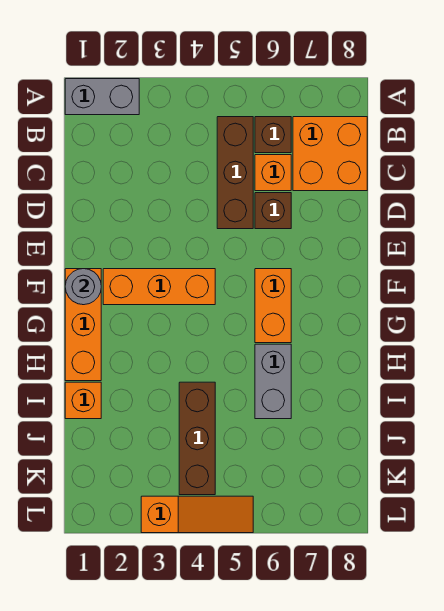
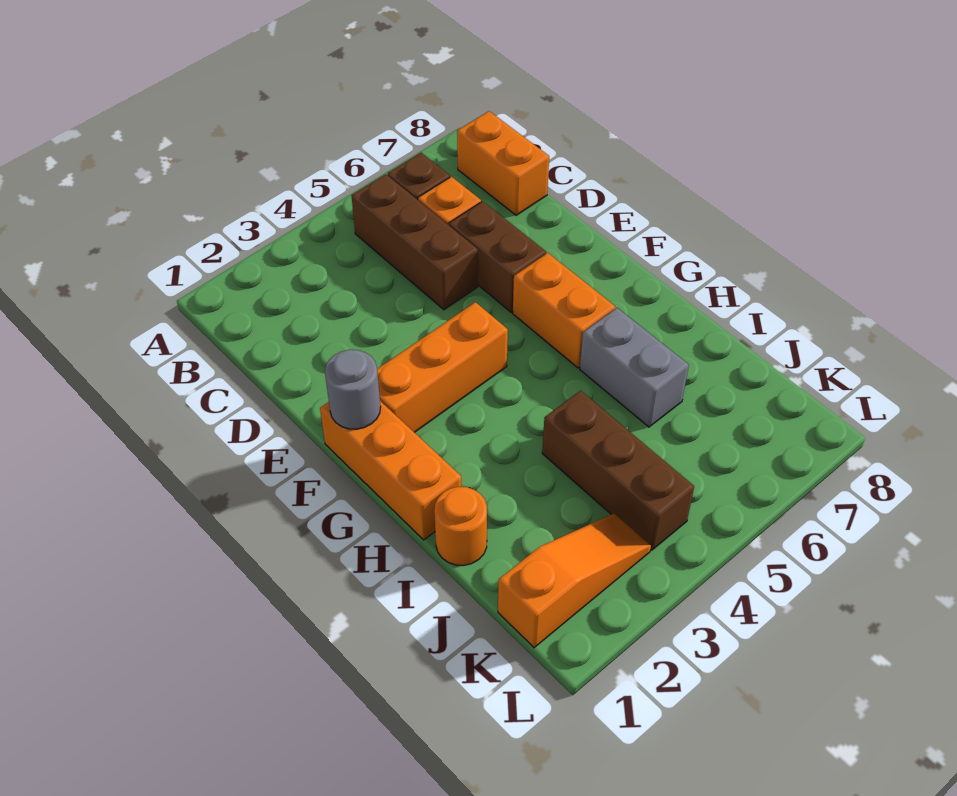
grey brick A1:A2 level 1 -> none
orange brick B7:C8 level 1 -> orange brick B8:C8 level 1
brown brick D6 level 1 -> brown brick D6:E6 level 1
orange brick I1 level 1 -> orange round brick I1 level 1
orange slope L3:L5 level 1 top 3 -> orange slope K1:K3 level 1 top 1

